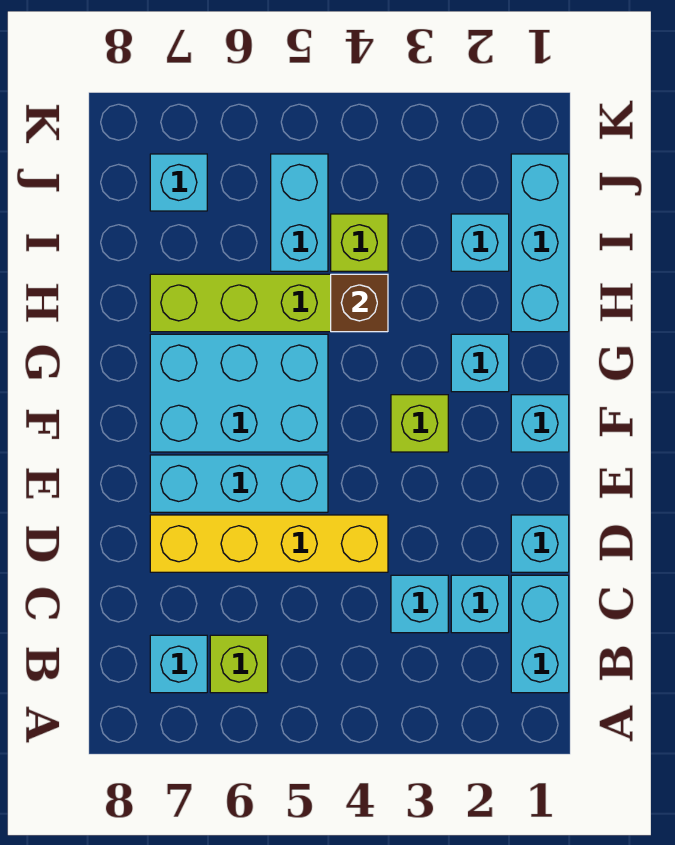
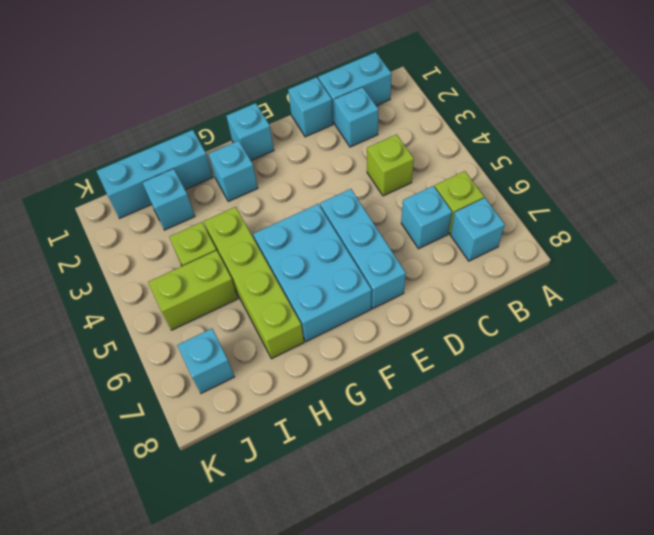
cyan brick C3 level 1 -> cyan brick C6 level 1
yellow brick D4:D7 level 1 -> none
lime brick F3 level 1 -> lime brick C4 level 1
brown brick H4 level 2 -> none
cyan brick I5:J5 level 1 -> lime brick I5:J5 level 1

